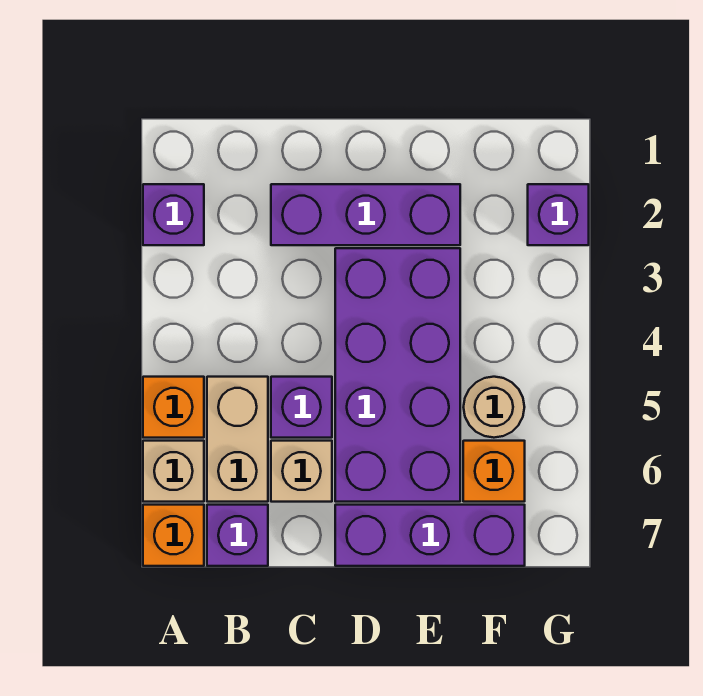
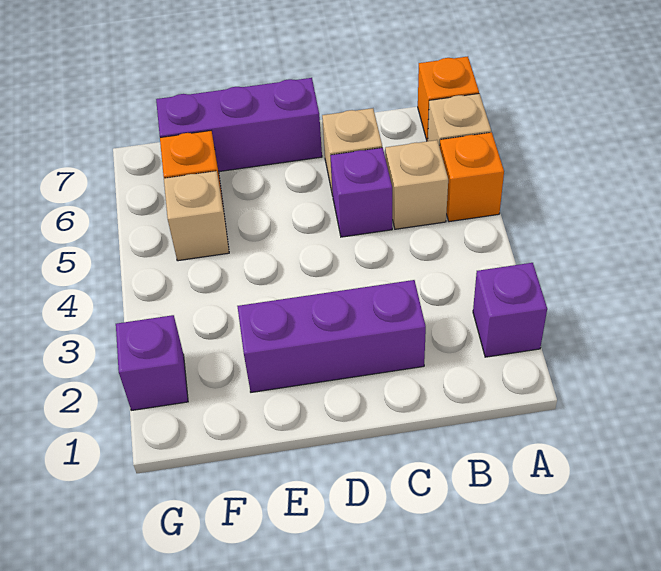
tan brick B5:B6 level 1 -> tan brick B5 level 1
purple brick B7 level 1 -> none
purple brick D3:E6 level 1 -> none
tan round brick F5 level 1 -> tan brick F5 level 1

